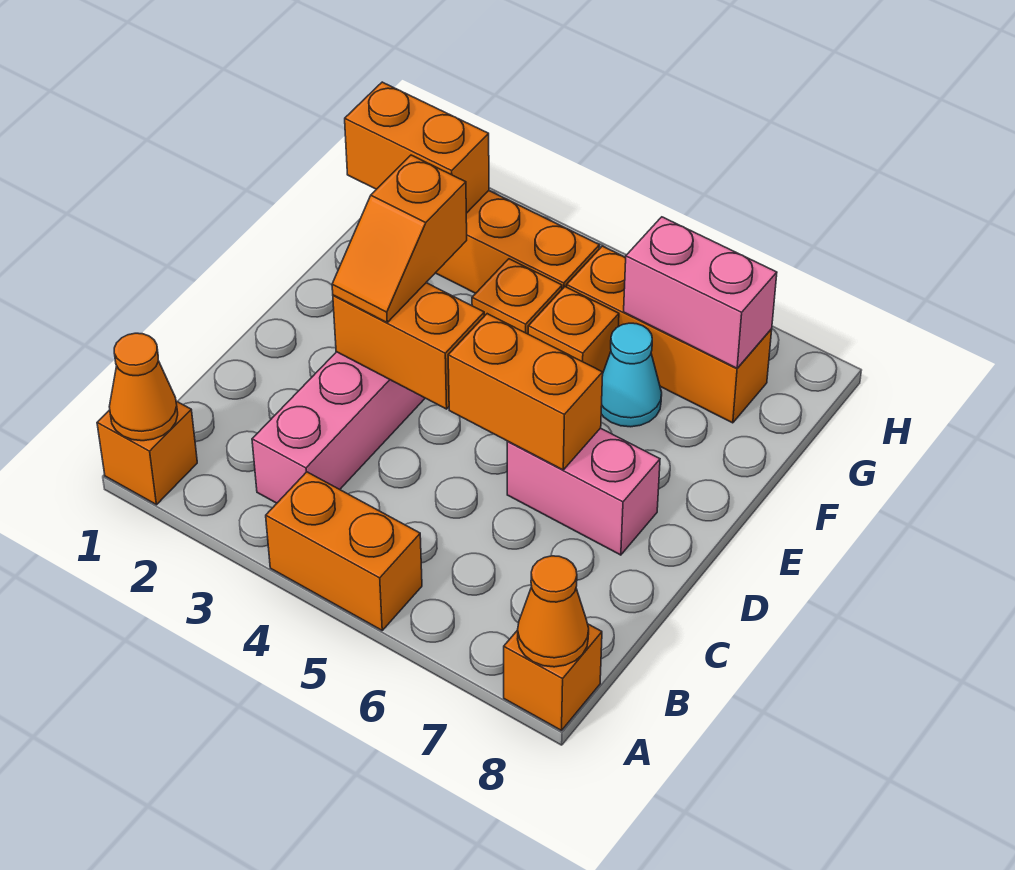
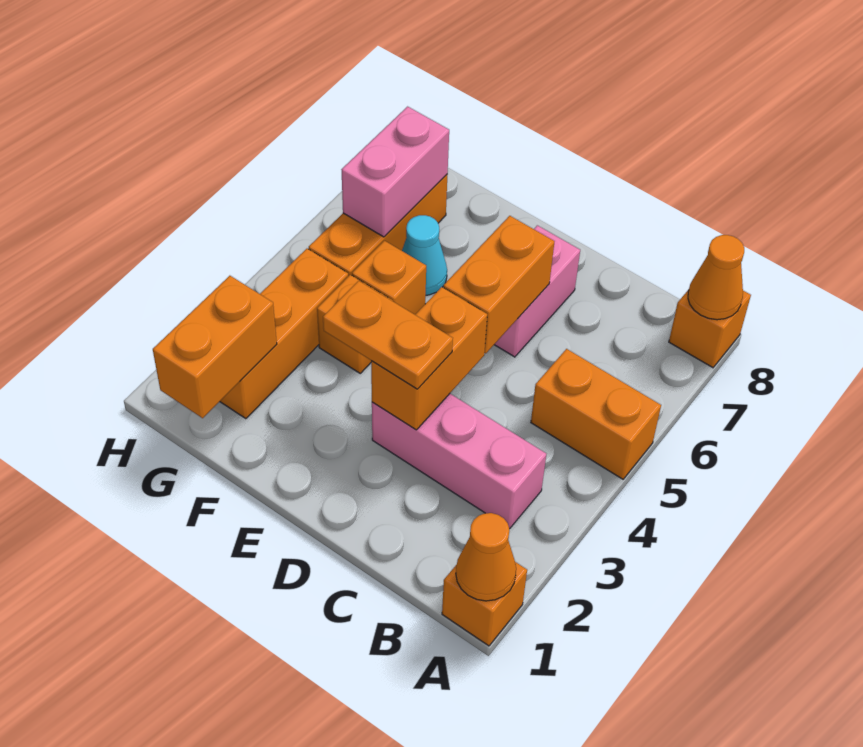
orange brick A4:A5 level 1 -> orange brick A5:B5 level 1
orange slope D3:E3 level 3 top E -> orange plate D3:E3 level 3

